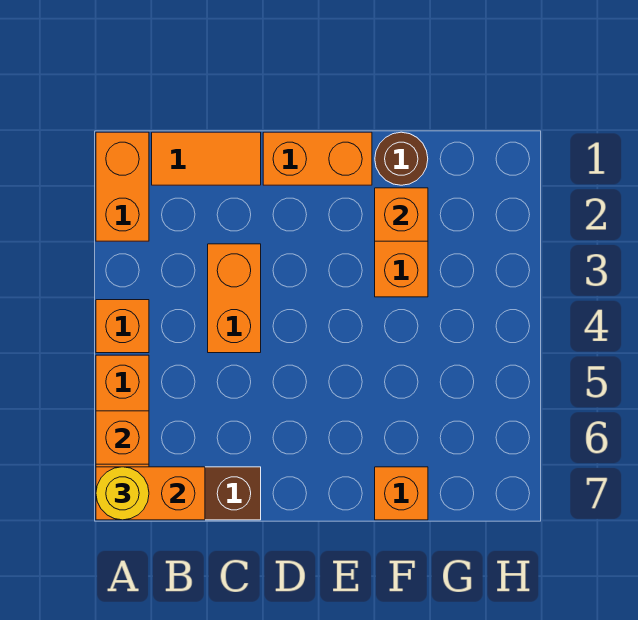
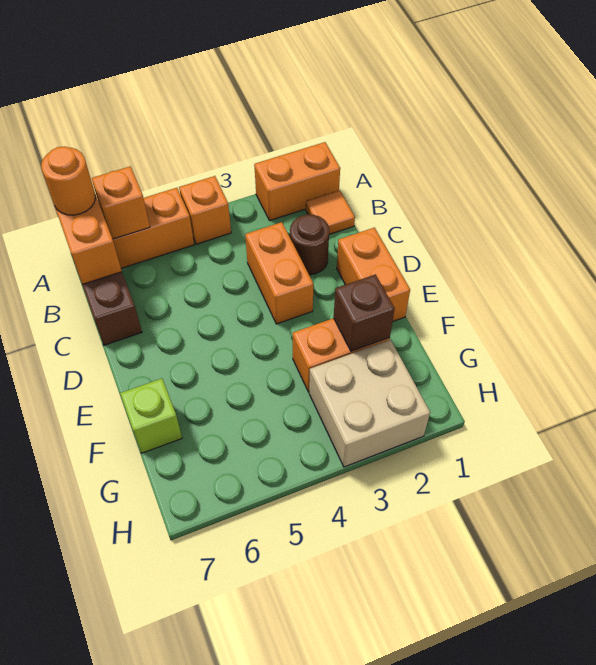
yellow round brick A7 level 3 -> orange round brick A7 level 3
orange tile B1:C1 level 1 -> orange tile B1 level 1
orange brick C3:C4 level 1 -> orange brick C3:D3 level 1
brown round brick F1 level 1 -> brown round brick C2 level 1
orange brick F2 level 2 -> brown brick F2 level 2
orange brick F7 level 1 -> lime brick F7 level 1
none -> tan brick G2:H3 level 1

